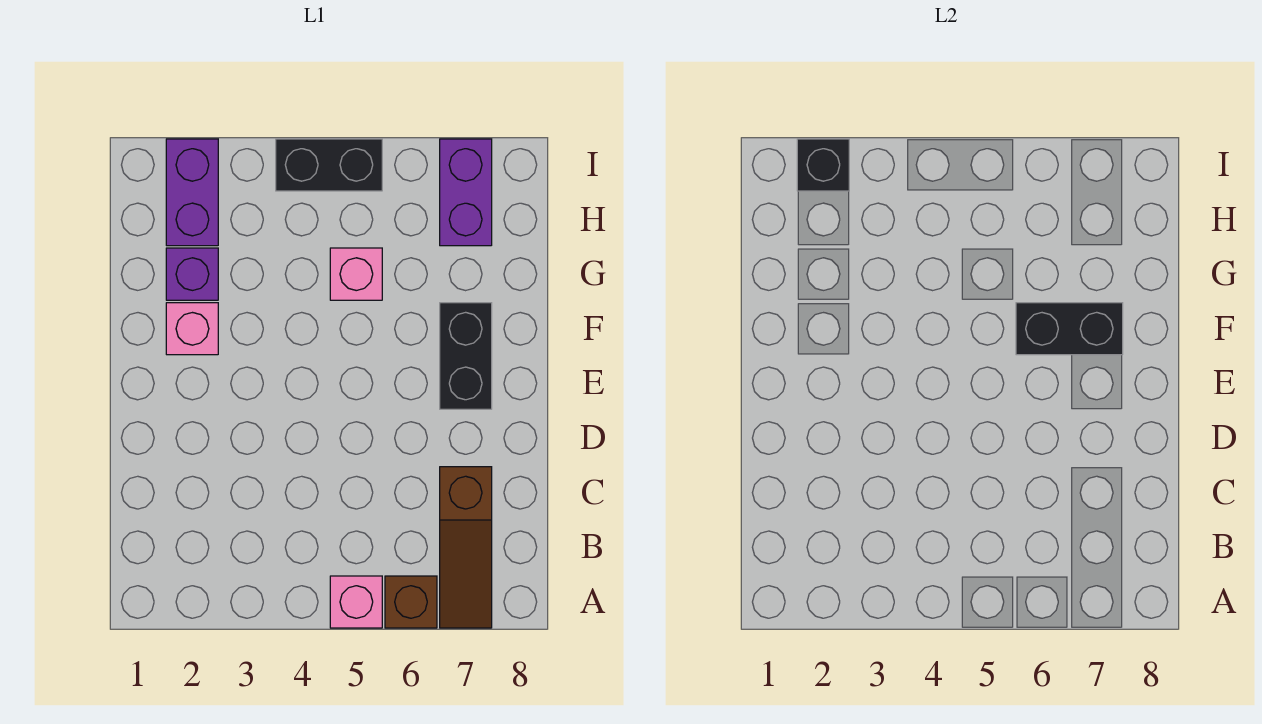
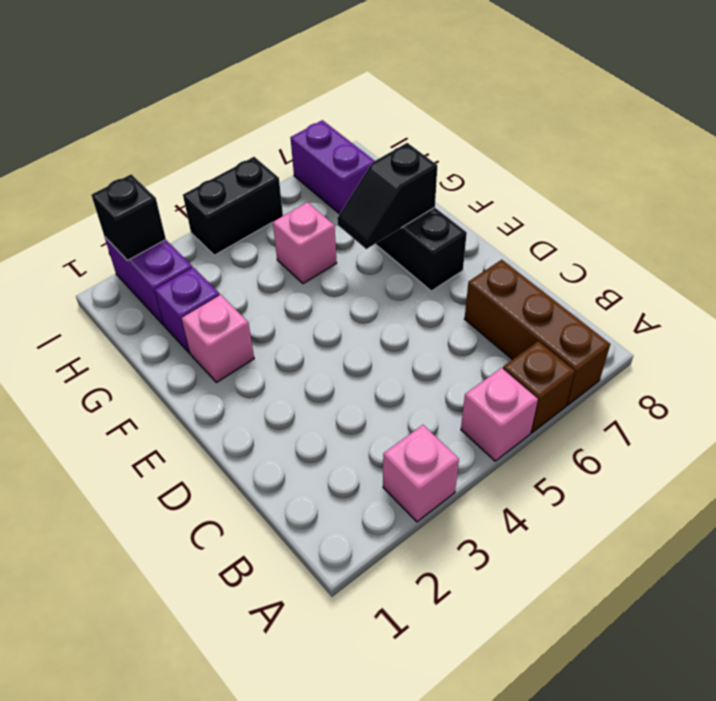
none -> pink brick A3 level 1
brown slope A7:C7 level 1 top C -> brown brick A7:C7 level 1
black brick F6:F7 level 2 -> black slope F6:F7 level 2 top 7

